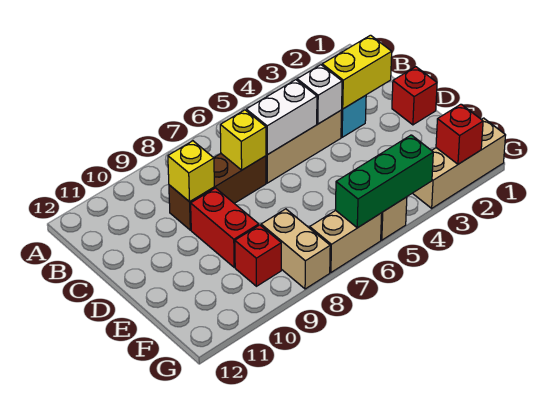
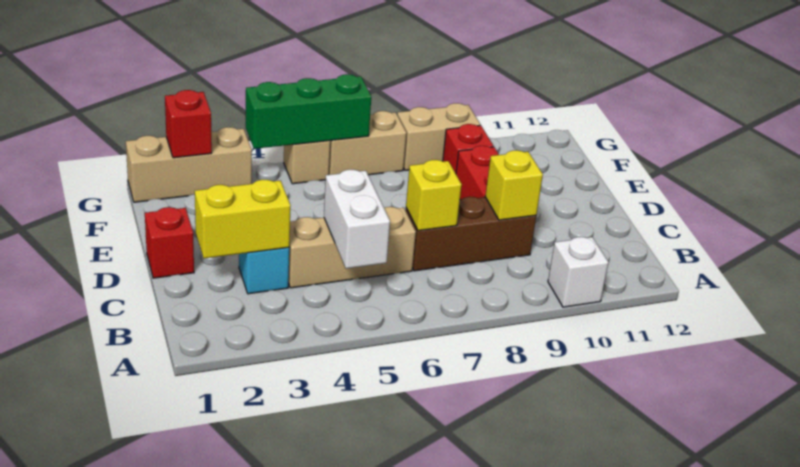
white brick C4 level 2 -> white brick A10 level 1
white brick C5:C6 level 2 -> white brick B5:C5 level 2
tan brick F8:G8 level 1 -> tan brick G8:G9 level 1

